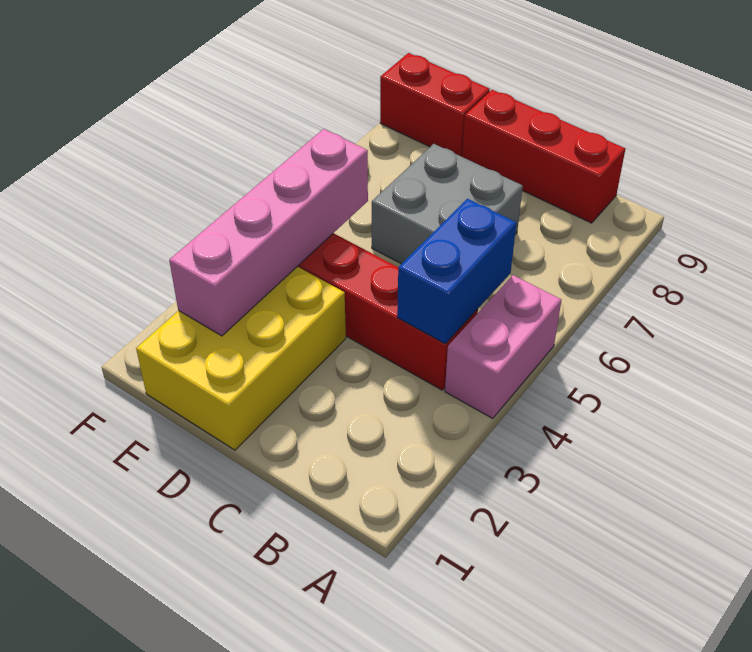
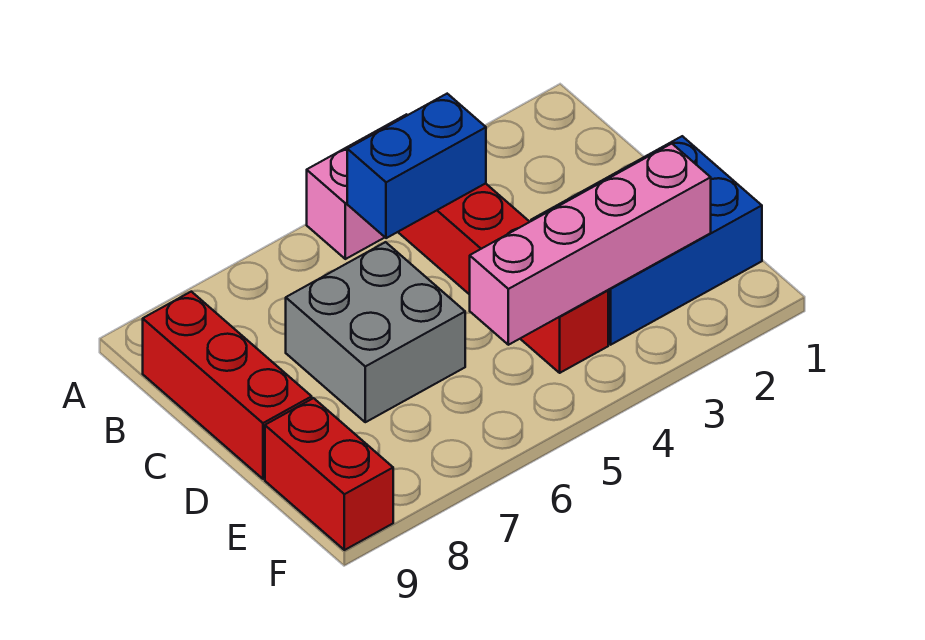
yellow brick D1:E3 level 1 -> blue brick D1:E3 level 1

